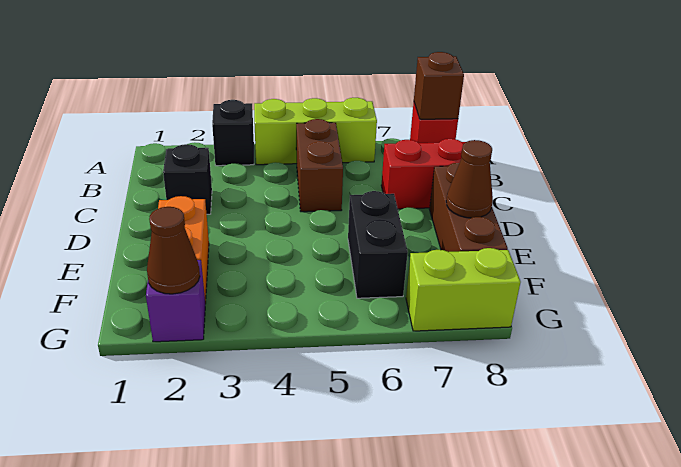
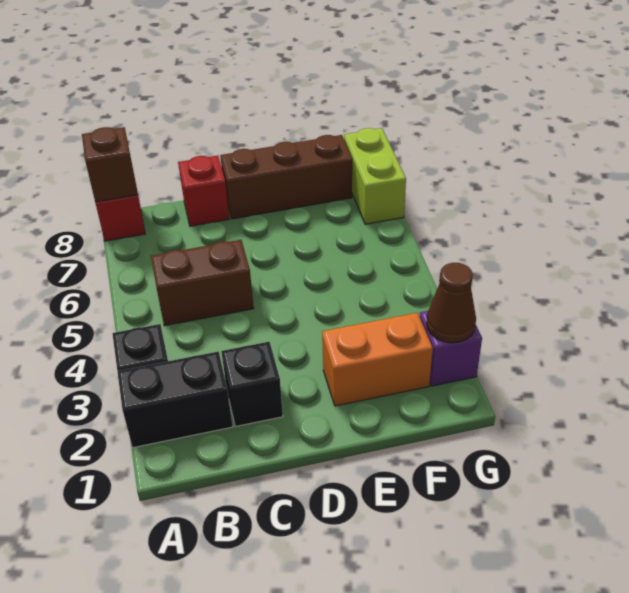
lime brick A4:A6 level 1 -> none
red brick C7:C8 level 1 -> red brick C8 level 1
black brick E6:F6 level 1 -> black brick A2:B2 level 1
brown cone E8 level 2 -> none

